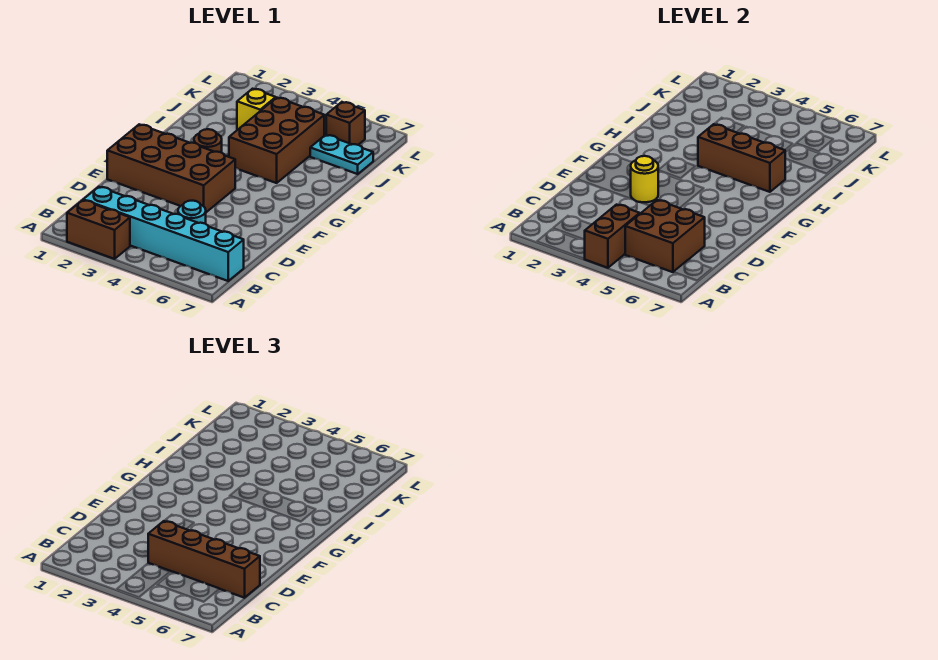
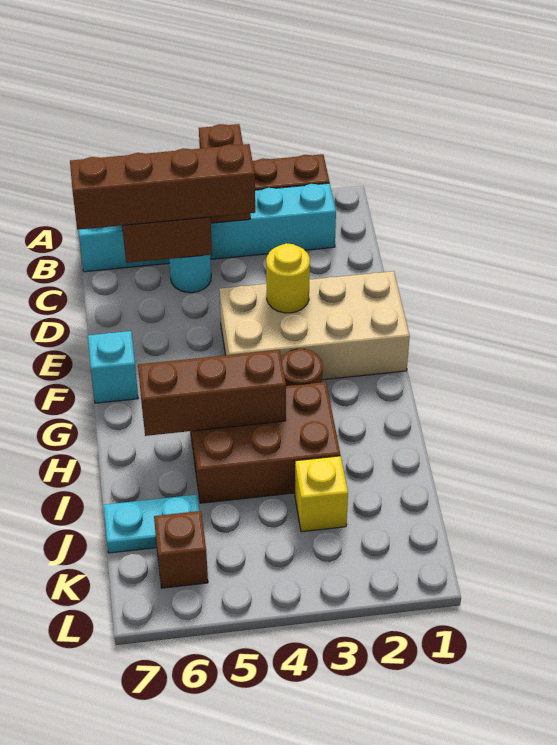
brown brick E1:F4 level 1 -> tan brick E1:F4 level 1
none -> cyan brick F7 level 1
brown brick H4:J5 level 1 -> brown brick H3:I5 level 1

